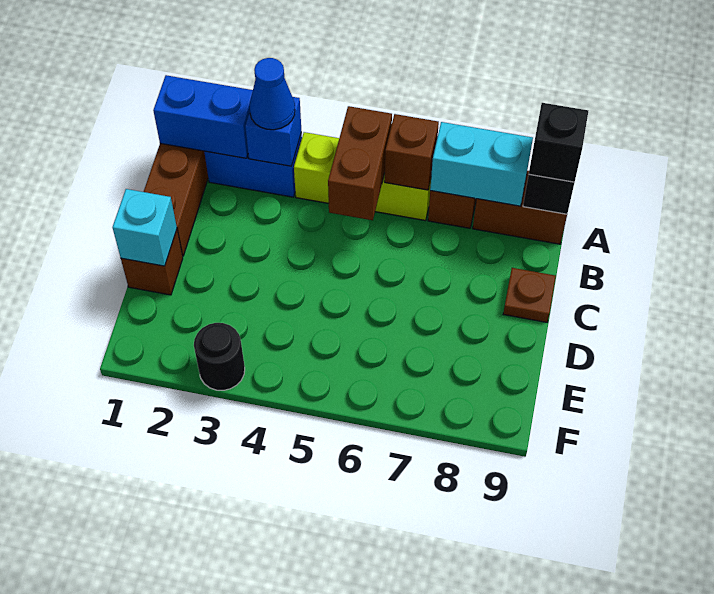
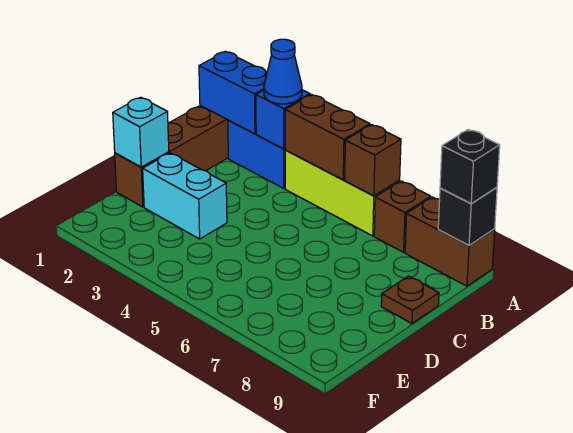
brown brick A5:B5 level 2 -> brown brick A4:A5 level 2
cyan brick A7:A8 level 2 -> cyan brick D2:D3 level 1
black round brick F3 level 1 -> none

